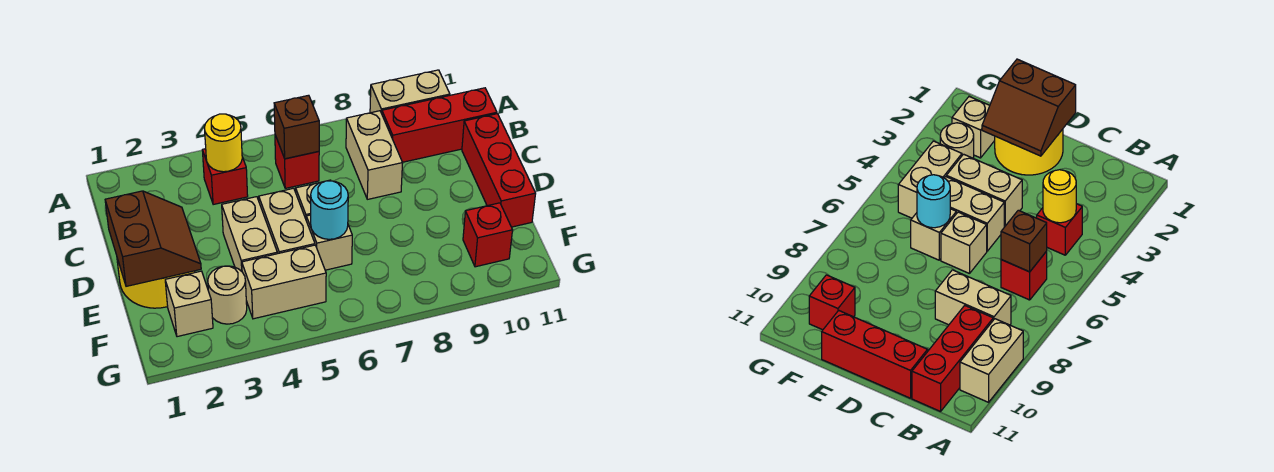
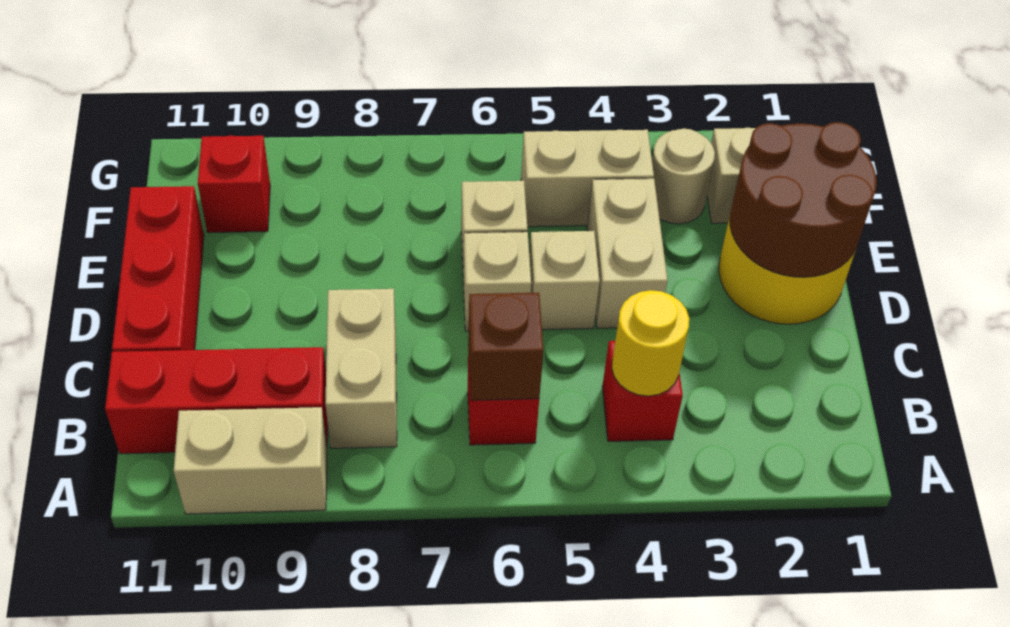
brown slope D1:E2 level 2 top 1 -> brown round brick D1:E2 level 2
tan brick D5:E5 level 1 -> tan brick D5 level 1
cyan round brick E6 level 2 -> none

